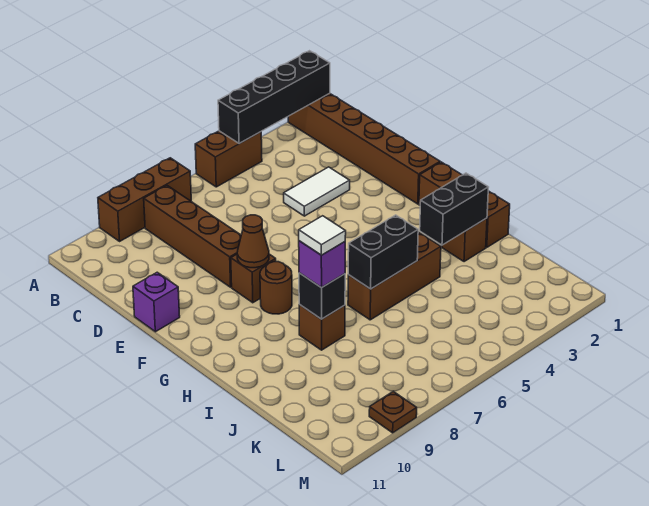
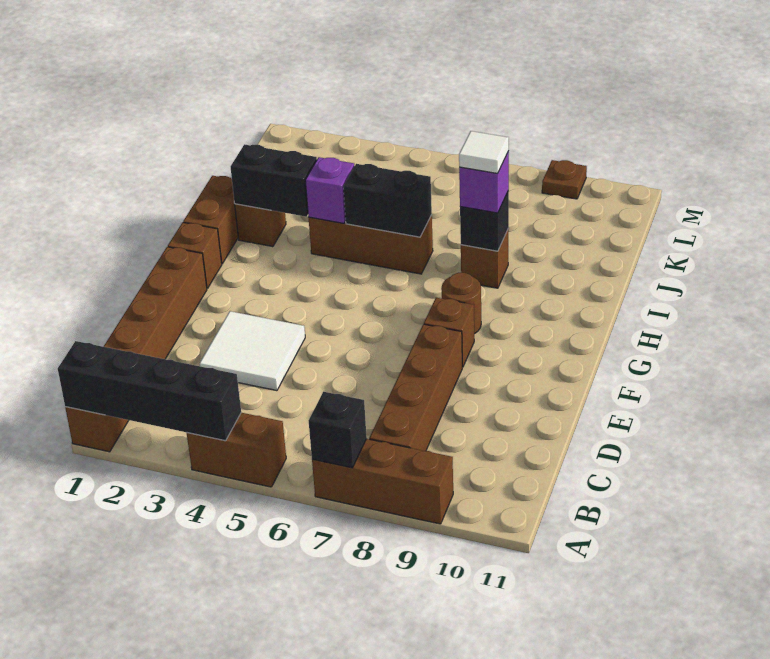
none -> black brick A7 level 2
white tile D3:D4 level 1 -> white tile D3:E4 level 1
purple brick E11 level 1 -> purple brick I4 level 2
brown cone F8 level 2 -> none

